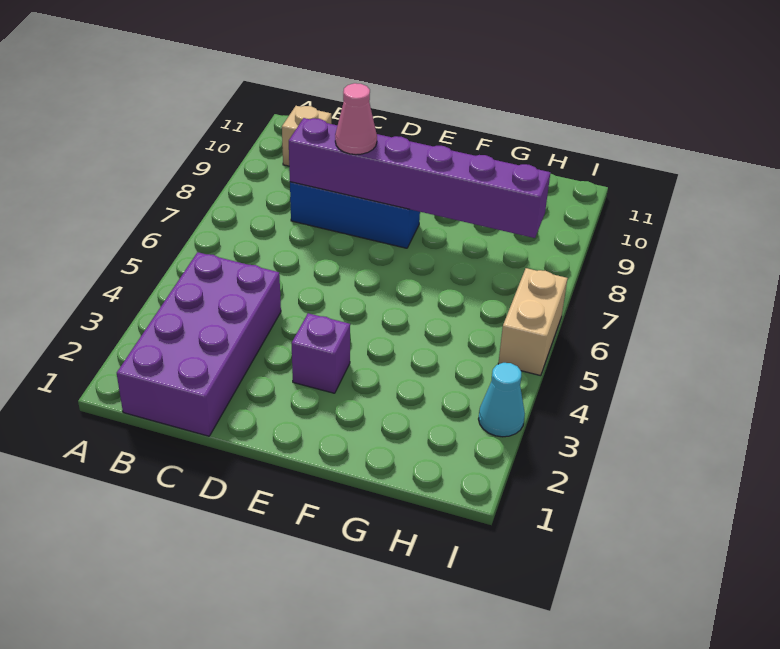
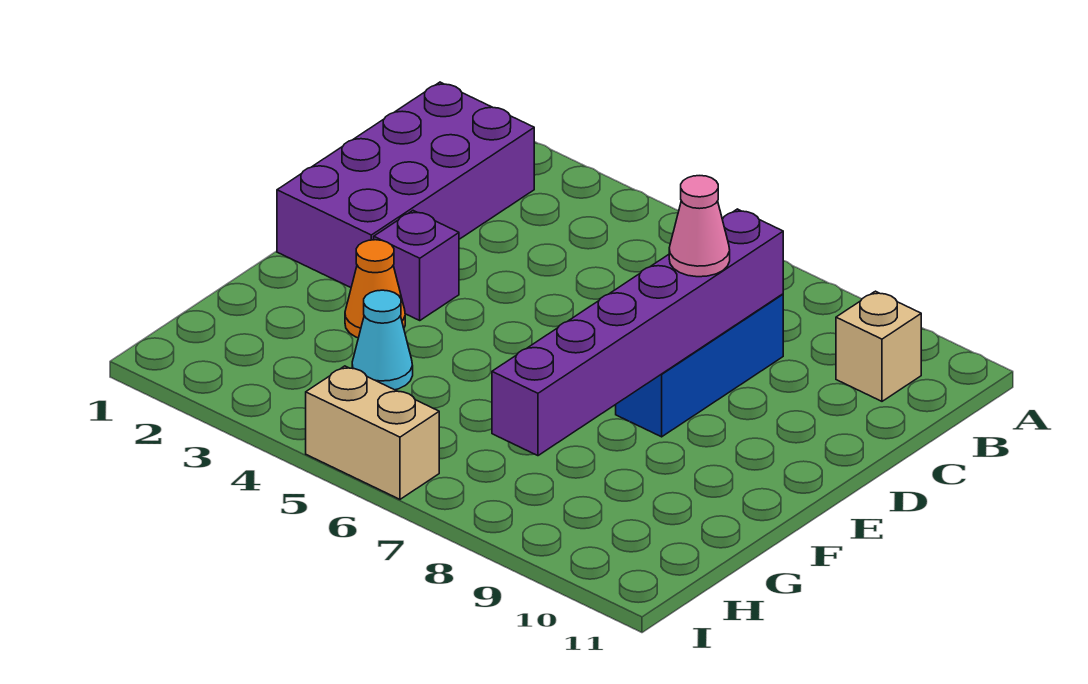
purple brick B1:C4 level 1 -> purple brick B1:E2 level 1
none -> orange cone F3 level 1
cyan cone I3 level 1 -> cyan cone G4 level 1

